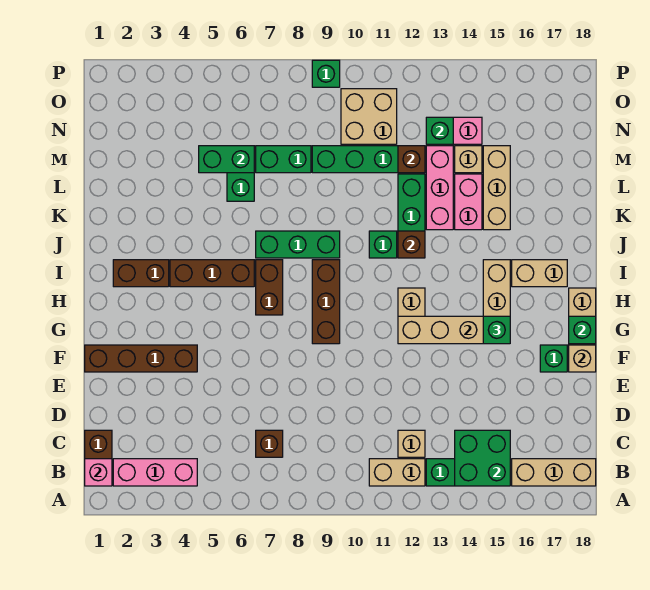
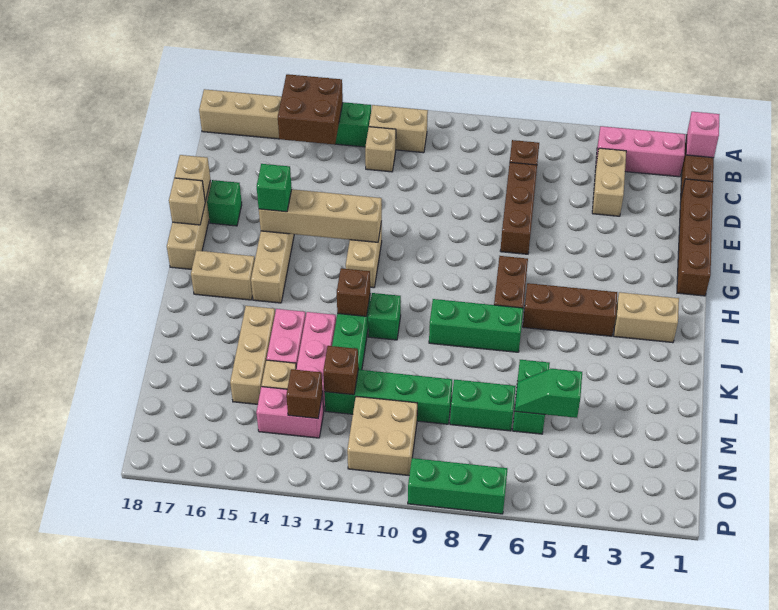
green brick B14:C15 level 2 -> brown brick B14:C15 level 2
none -> tan brick C4:D4 level 1
brown brick F1:F4 level 1 -> brown brick D1:G1 level 1
brown brick G9:I9 level 1 -> brown brick D7:F7 level 1
green brick G18 level 2 -> tan brick G18 level 2
brown brick I2:I3 level 1 -> tan brick I2:I3 level 1
green brick M5:M6 level 2 -> green slope M5:M6 level 2 top 5
green brick N13 level 2 -> brown brick N13 level 2
green brick P9 level 1 -> green brick P7:P9 level 1

